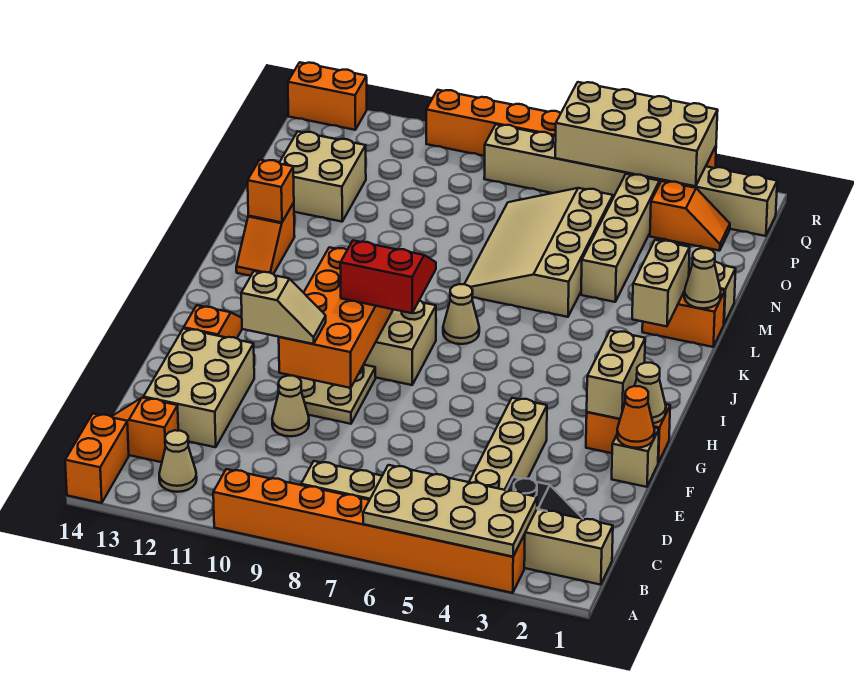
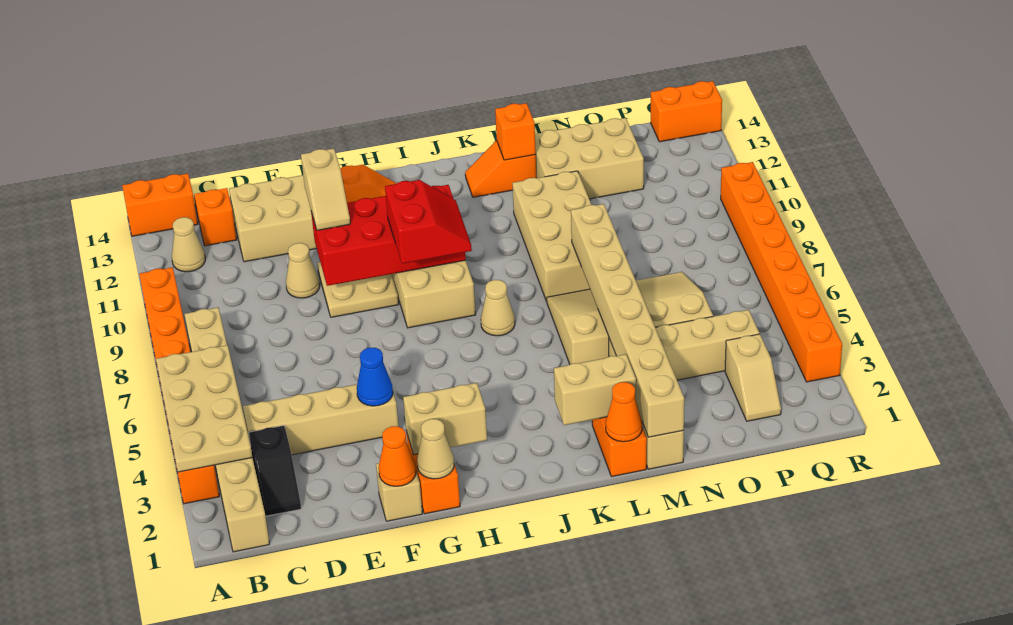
none -> blue cone F4 level 2
orange brick F9:I10 level 2 -> red brick F9:I10 level 2
tan cone L1 level 2 -> orange cone L1 level 2
tan brick N12:O13 level 1 -> tan brick M12:O13 level 1
orange slope P2:P3 level 1 top 3 -> tan slope P2:P3 level 1 top 3
tan brick Q1:Q8 level 1 -> tan brick M1:M8 level 2
tan brick Q3:R6 level 2 -> tan brick L8:M11 level 1
orange brick R13:R14 level 1 -> orange brick Q14:R14 level 1

